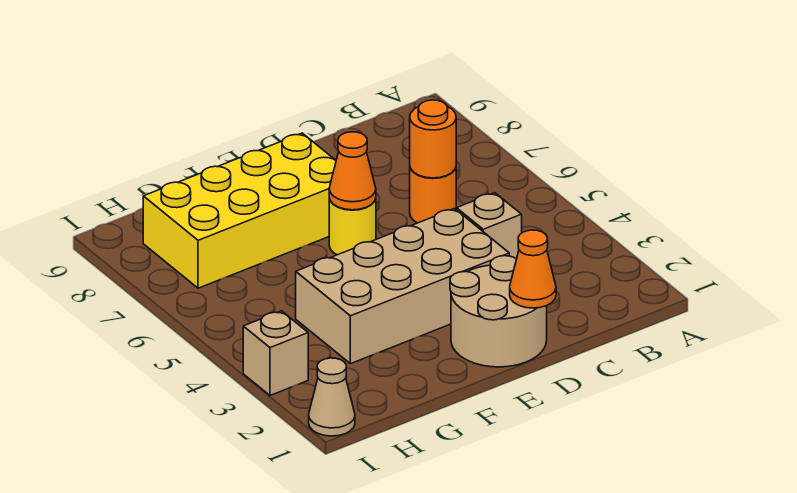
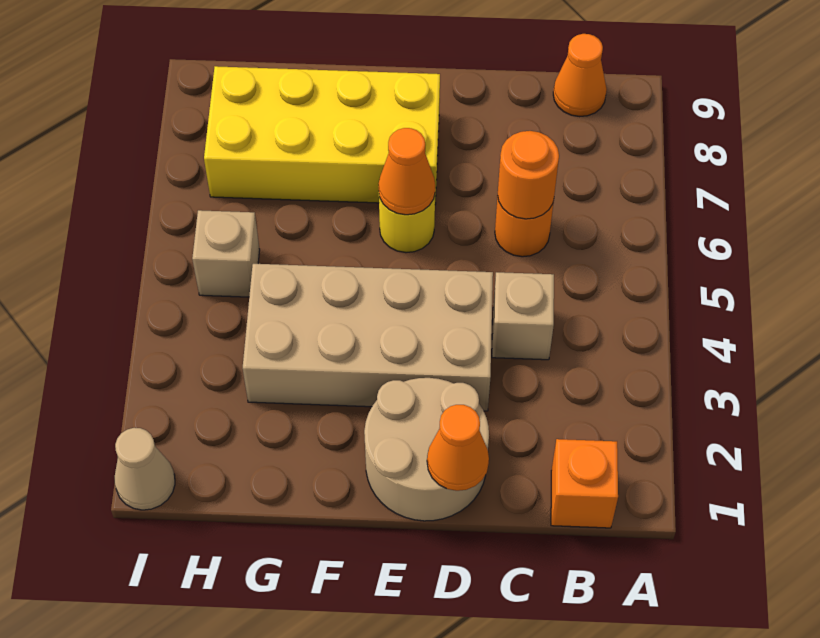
none -> orange brick B1 level 1
none -> orange cone B9 level 1
tan brick I3 level 1 -> tan brick H5 level 1

